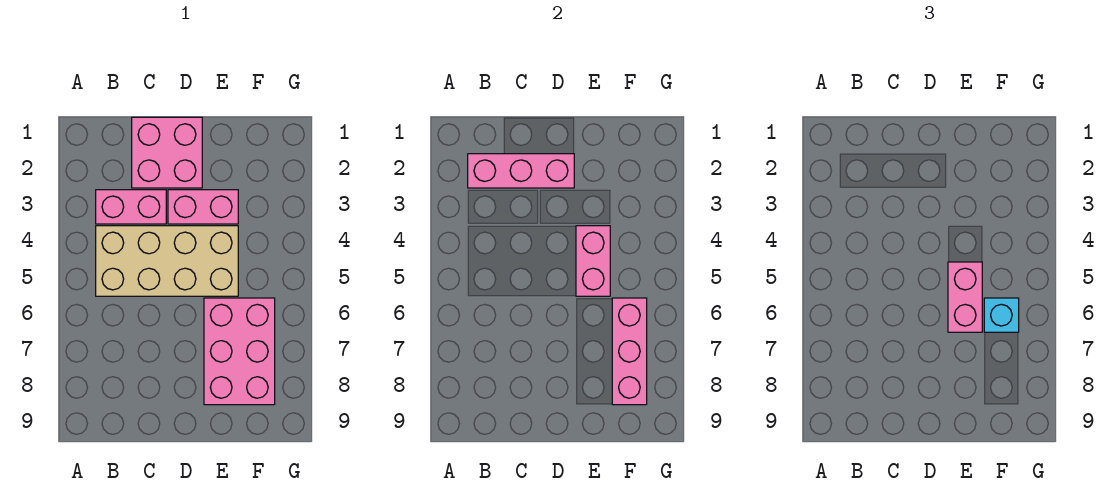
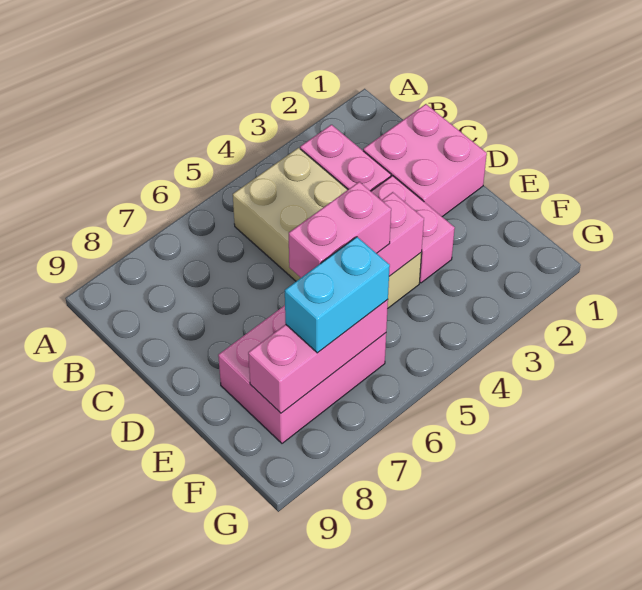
pink brick B2:D2 level 2 -> none
cyan brick F6 level 3 -> cyan brick F6:F7 level 3

